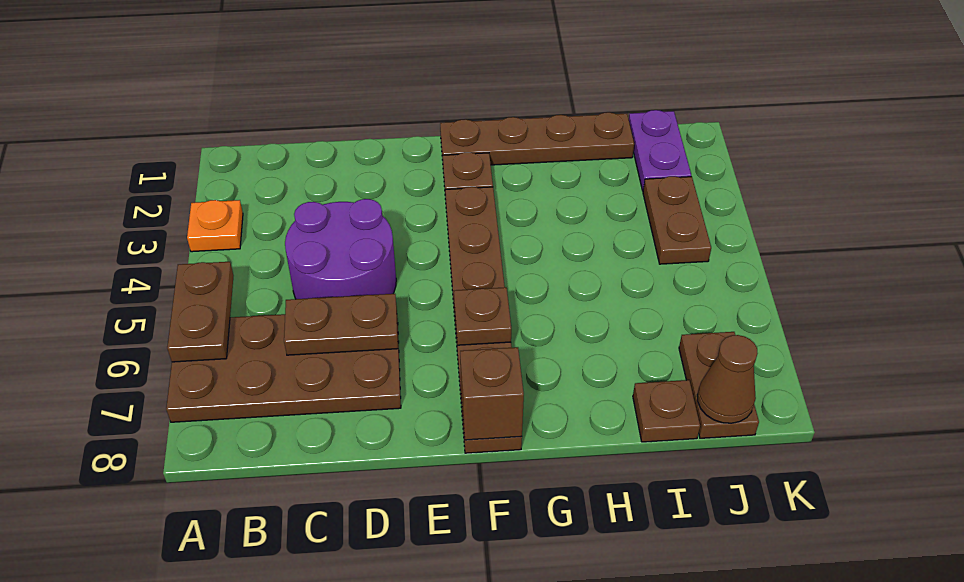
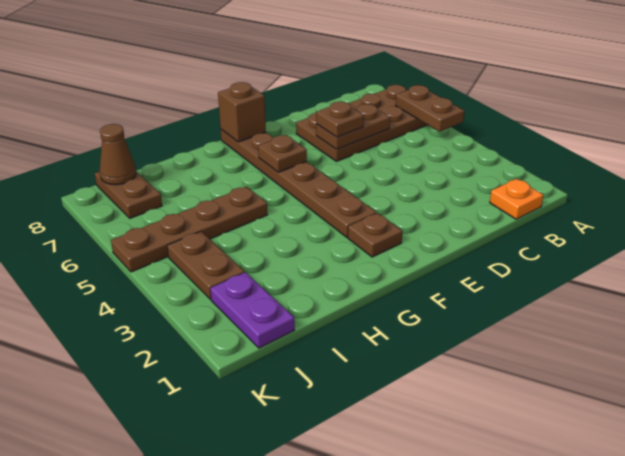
orange plate A3 level 1 -> orange plate B1 level 1
purple round brick C4:D5 level 1 -> none
brown plate F1:I1 level 1 -> brown plate H5:K5 level 1
brown plate I8 level 1 -> brown plate D6 level 3

